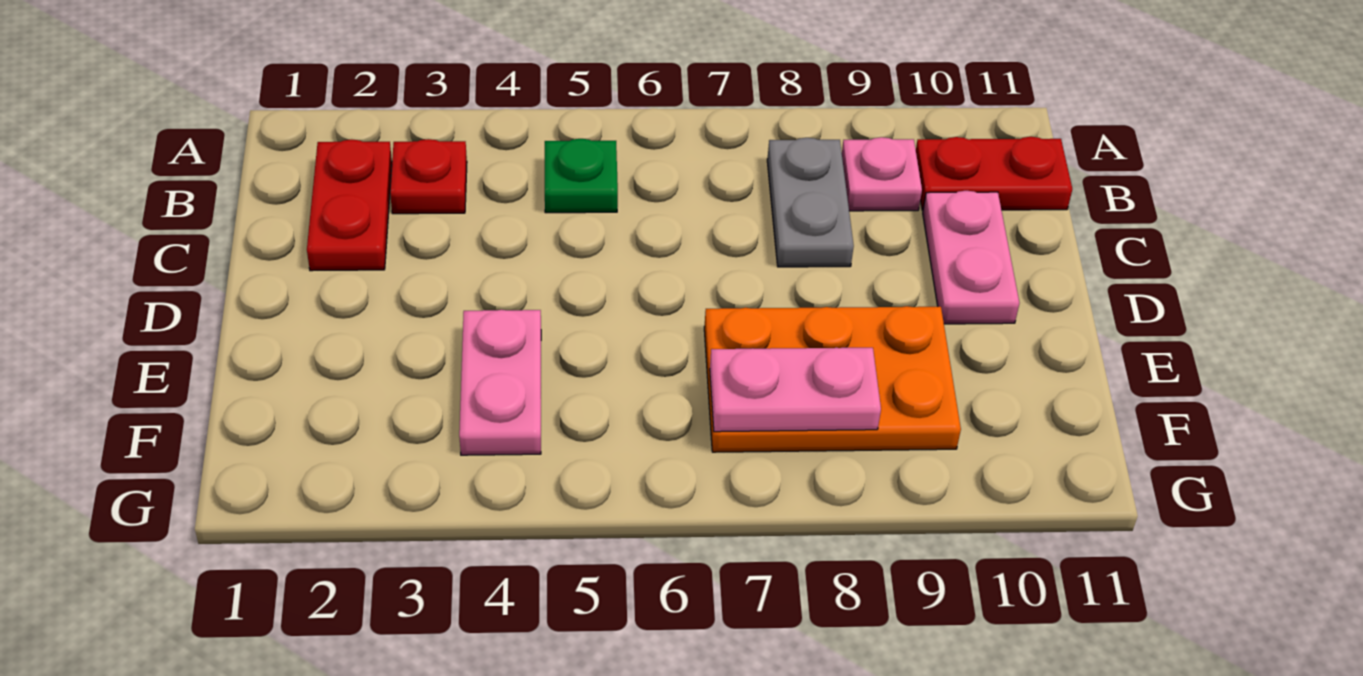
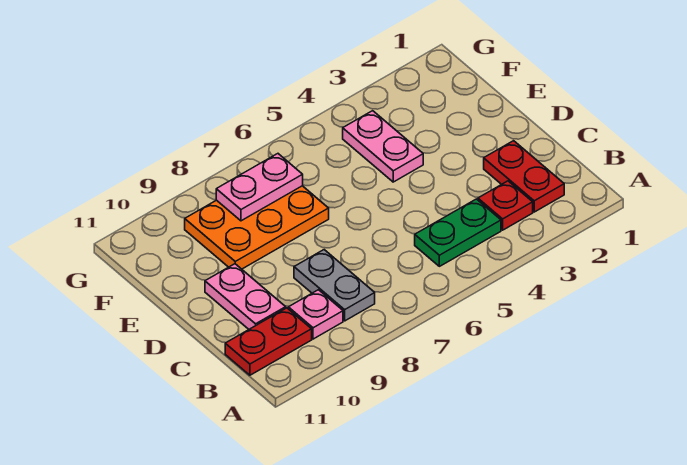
green plate B5 level 1 -> green plate B4:B5 level 1

